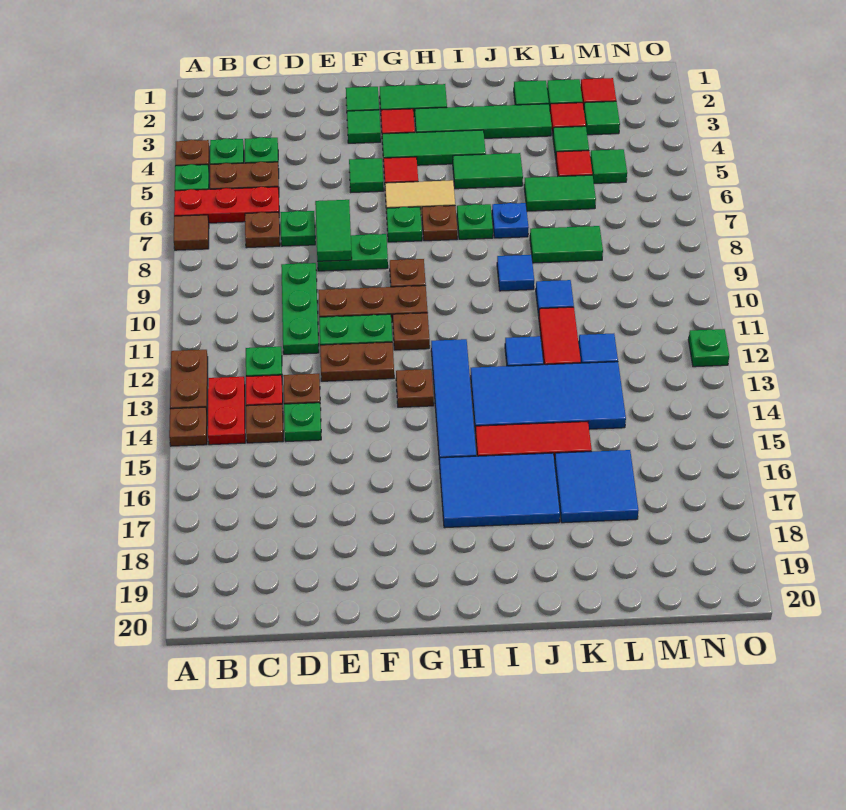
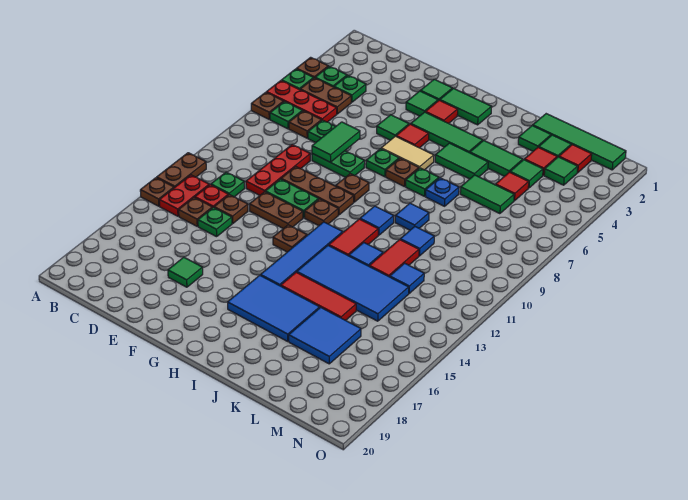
brown tile A7 level 1 -> brown plate A7 level 1
green plate D9:D11 level 1 -> red plate D9:D11 level 1
green tile H3:K3 level 1 -> green tile K1:N1 level 1
none -> blue tile I10 level 1
none -> red tile I11:I12 level 1
green tile K8:L8 level 1 -> green tile J4:K4 level 1
green tile M5 level 1 -> green tile E17 level 1
green plate O12 level 1 -> green plate B7 level 1

